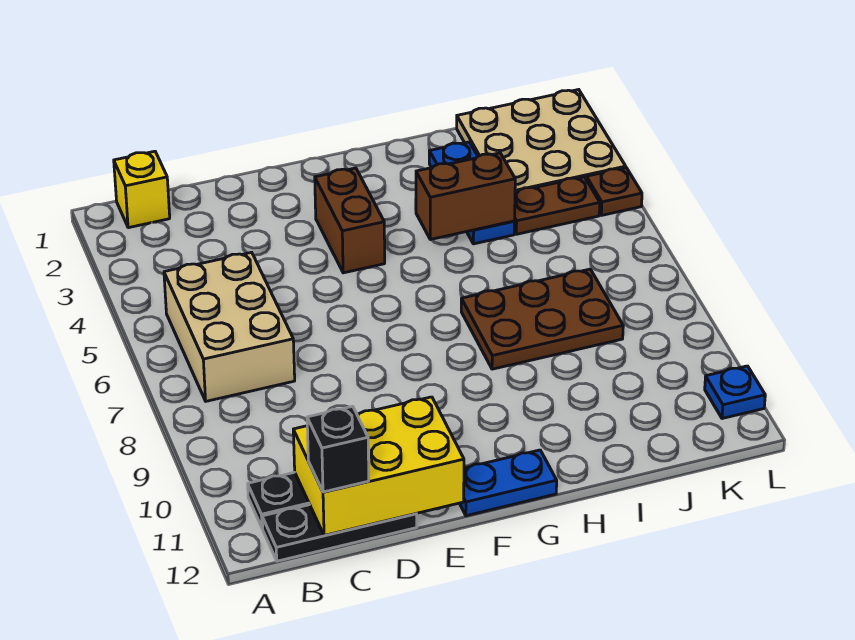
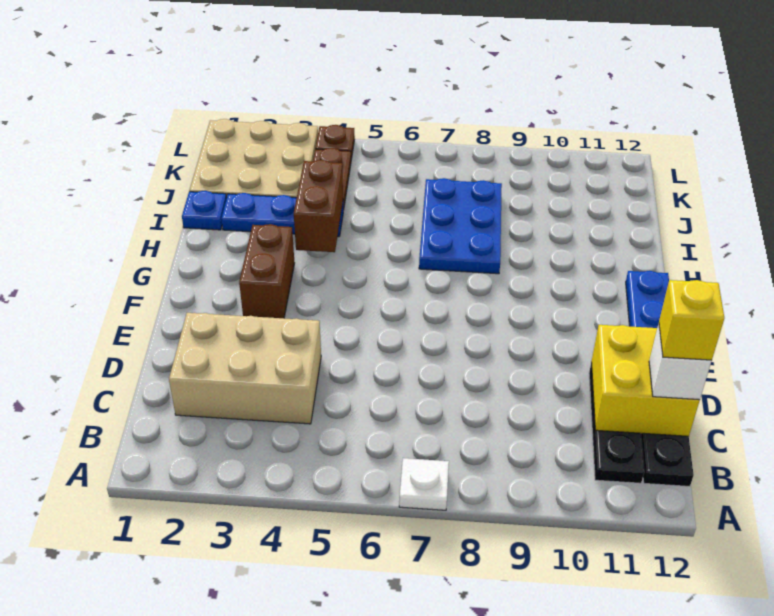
none -> white plate A7 level 1
yellow brick B1 level 1 -> yellow brick C12 level 4
tan brick B5:C7 level 1 -> tan brick C2:D4 level 1
yellow brick C11:E12 level 2 -> yellow brick C11:D12 level 2
black brick C12 level 3 -> white brick C12 level 3
brown brick F3:F4 level 1 -> brown brick F3:G3 level 1
brown plate H7:J8 level 1 -> blue plate H7:J8 level 1
blue plate L11 level 1 -> blue plate I1 level 1

